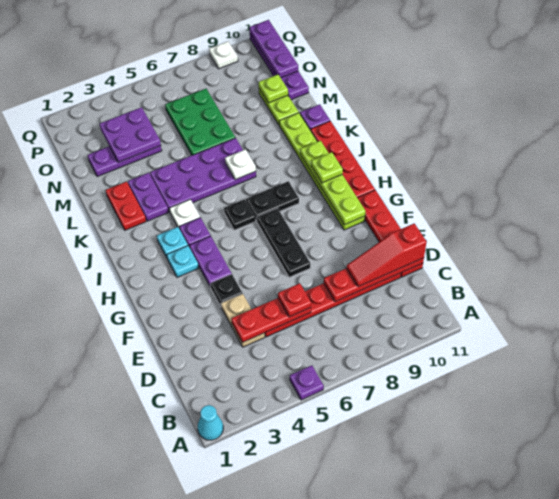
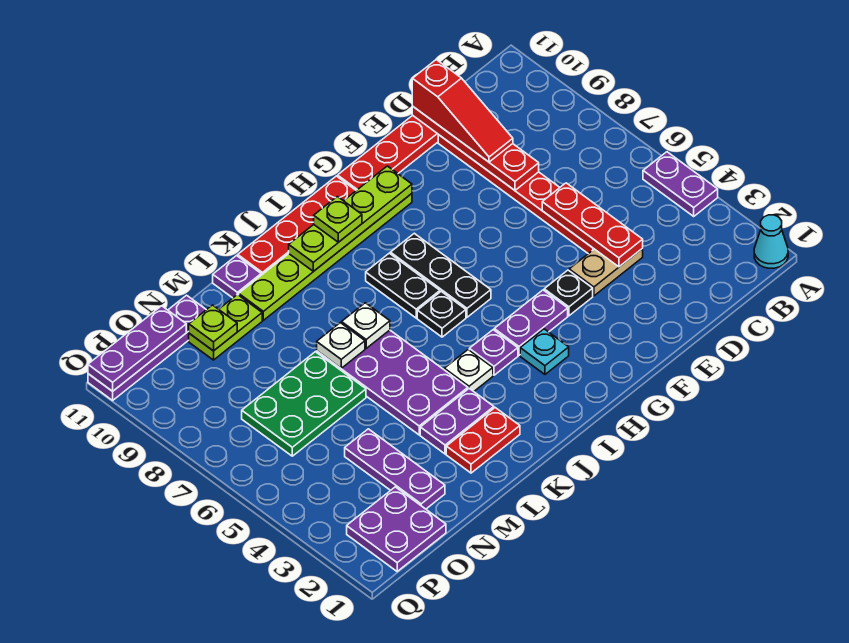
purple plate A5 level 1 -> purple plate A4:A5 level 1
red plate D6 level 3 -> none
black plate F7:H7 level 1 -> black plate H6:H8 level 1
cyan plate I3 level 1 -> none
purple plate N3:O4 level 2 -> purple plate O1:P2 level 1
white plate Q9 level 1 -> white plate L7 level 2

